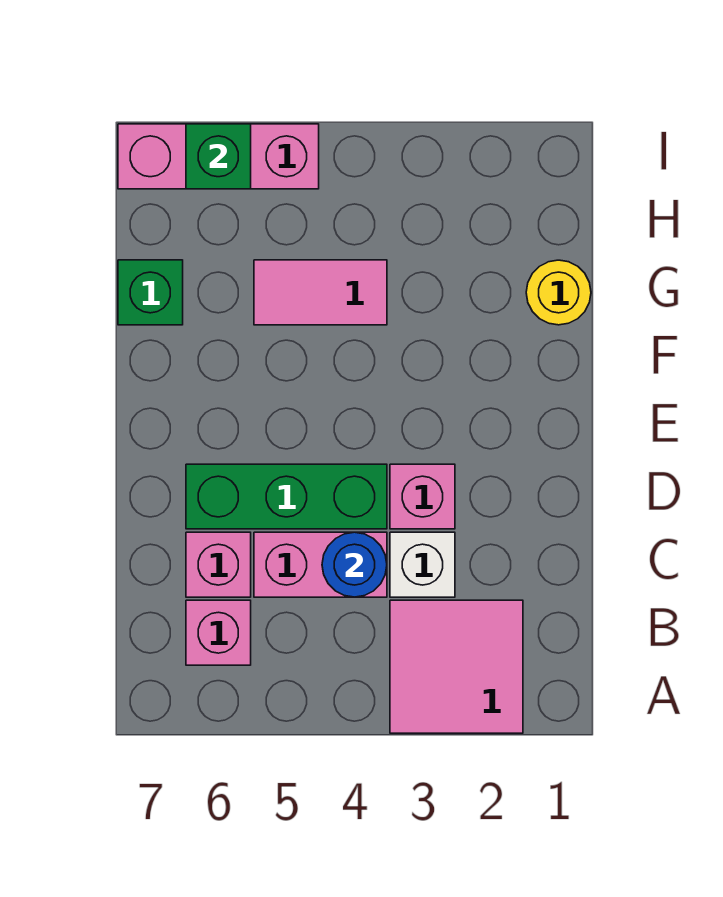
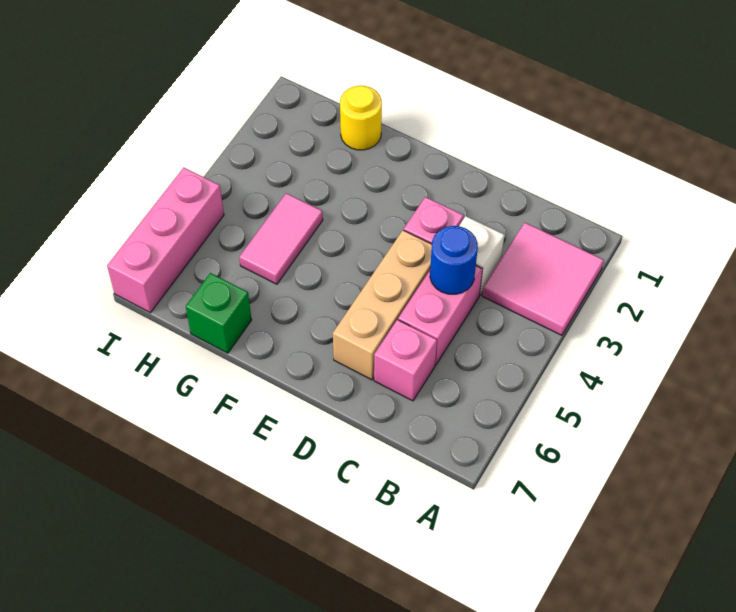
pink brick B6 level 1 -> none
green brick D4:D6 level 1 -> tan brick D4:D6 level 1
green brick I6 level 2 -> none

